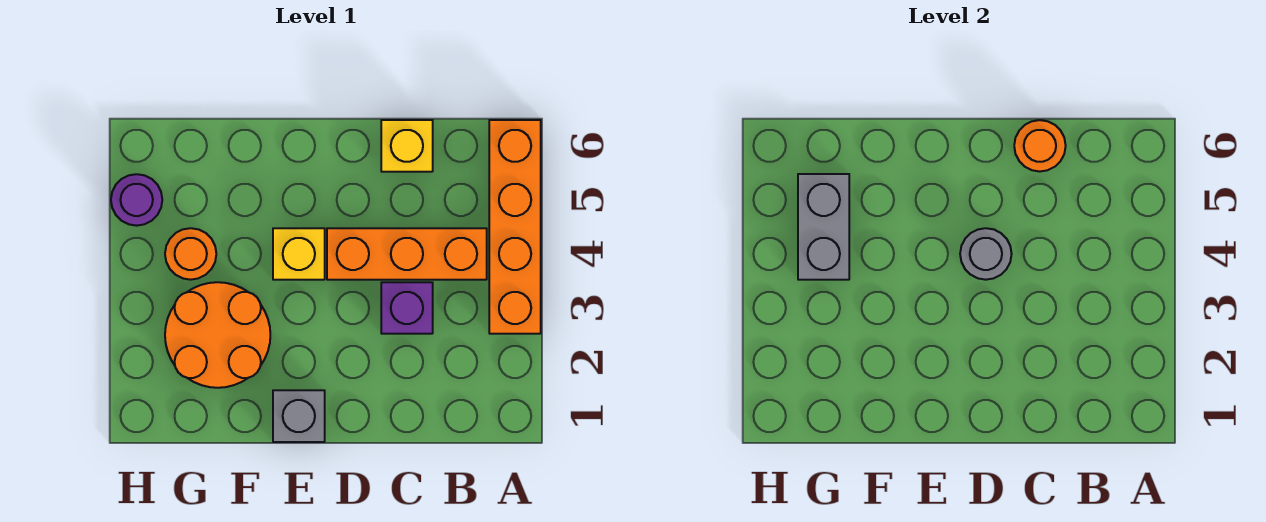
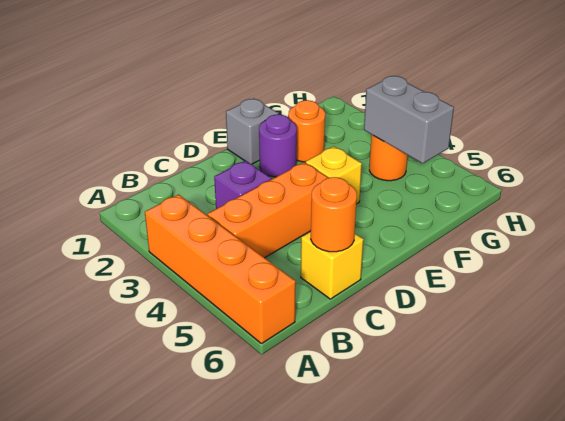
grey round brick D4 level 2 -> none
orange round brick F2:G3 level 1 -> orange round brick F2 level 1
purple round brick H5 level 1 -> purple round brick E2 level 1

